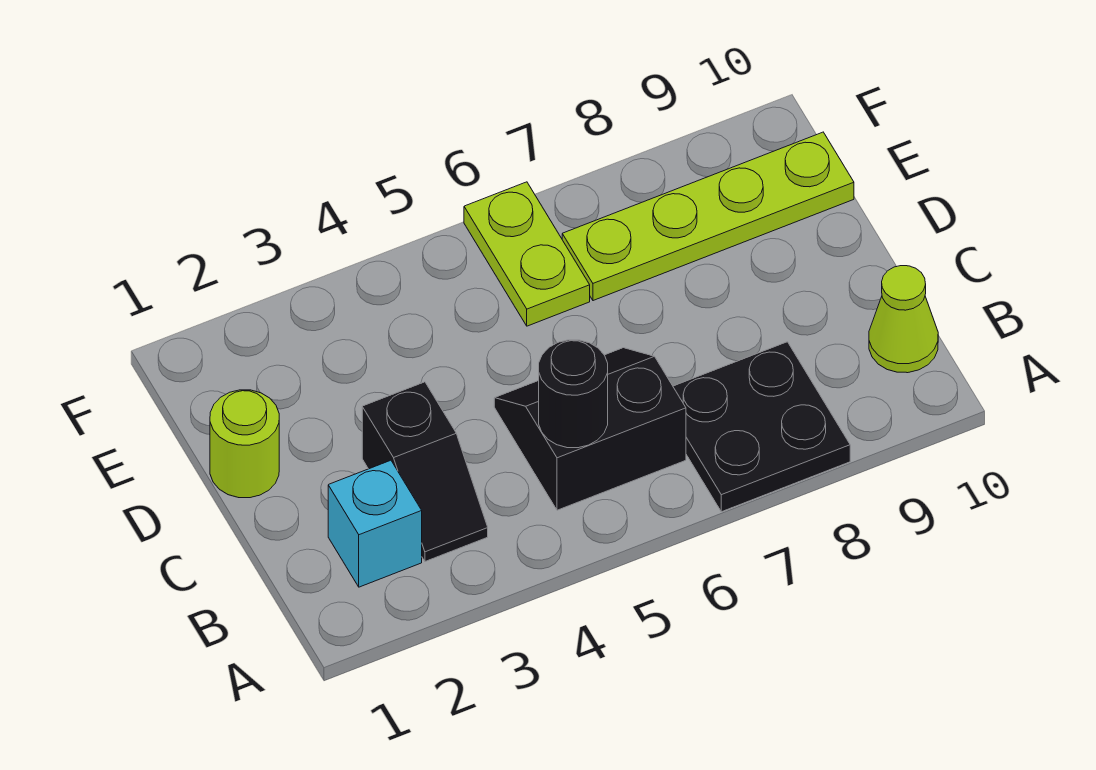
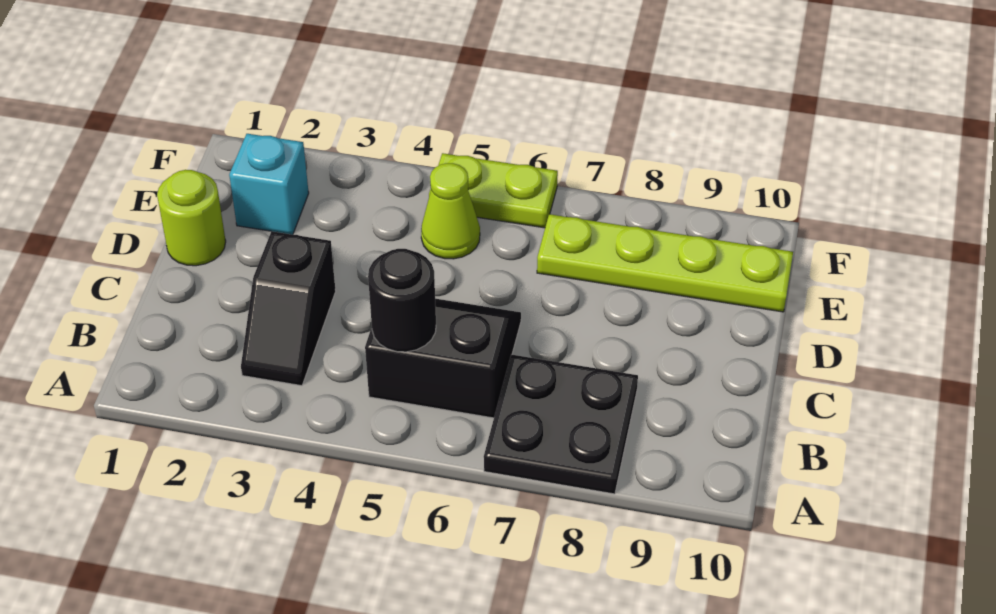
cyan brick B2 level 1 -> cyan brick E2 level 1
lime cone B10 level 1 -> lime cone E5 level 1
lime plate E6:F6 level 1 -> lime plate F5:F6 level 1

